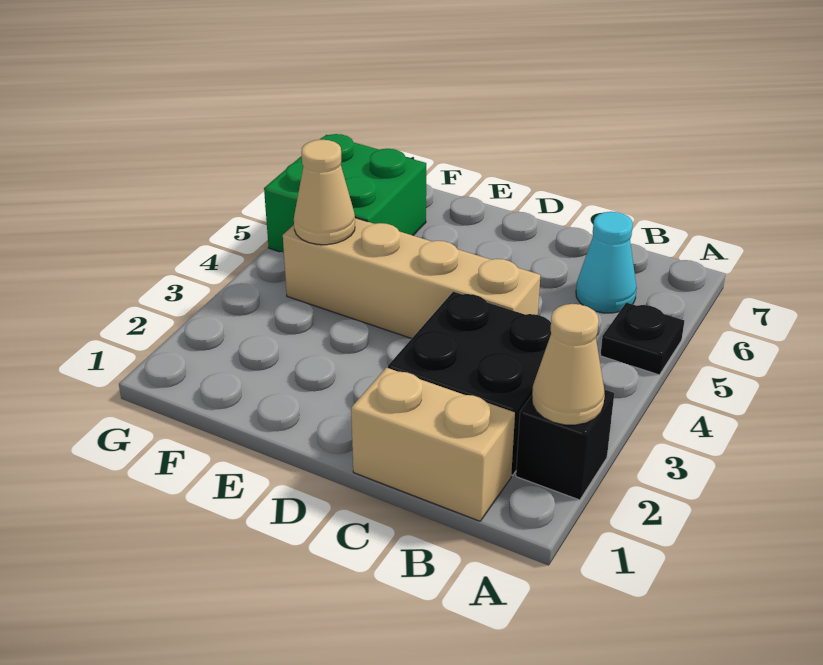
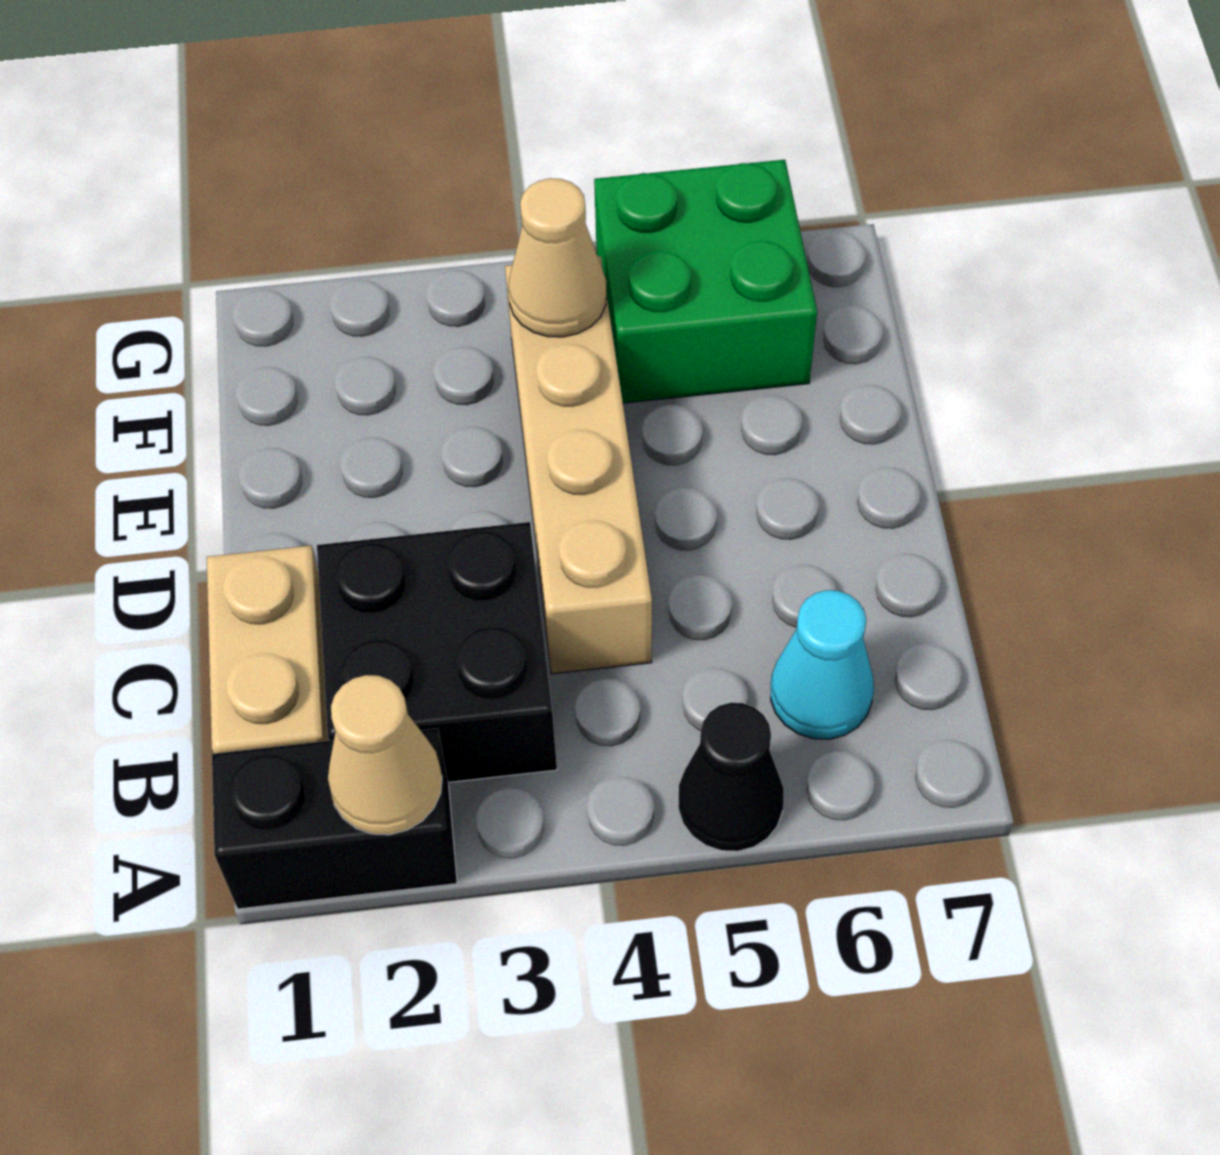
black brick A2 level 1 -> black brick A1:A2 level 1
black plate A5 level 1 -> black cone A5 level 1

